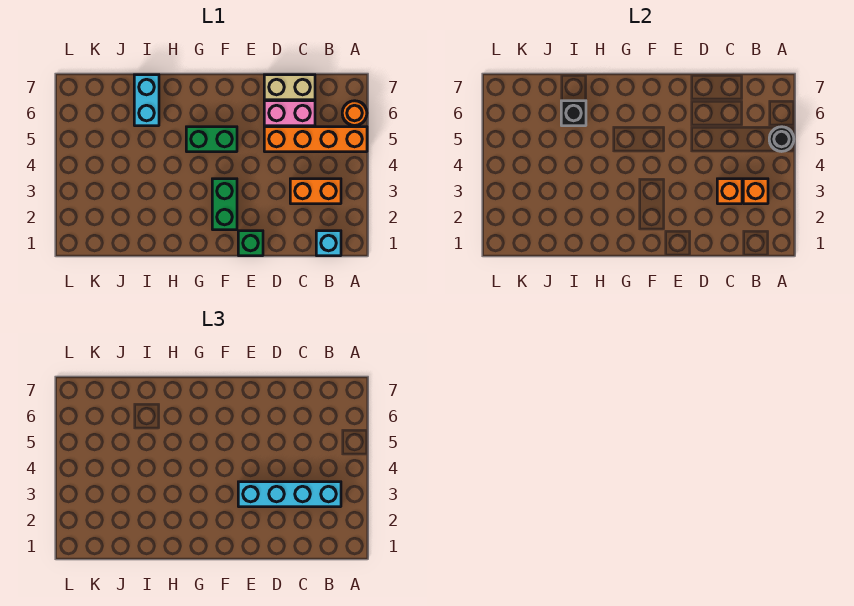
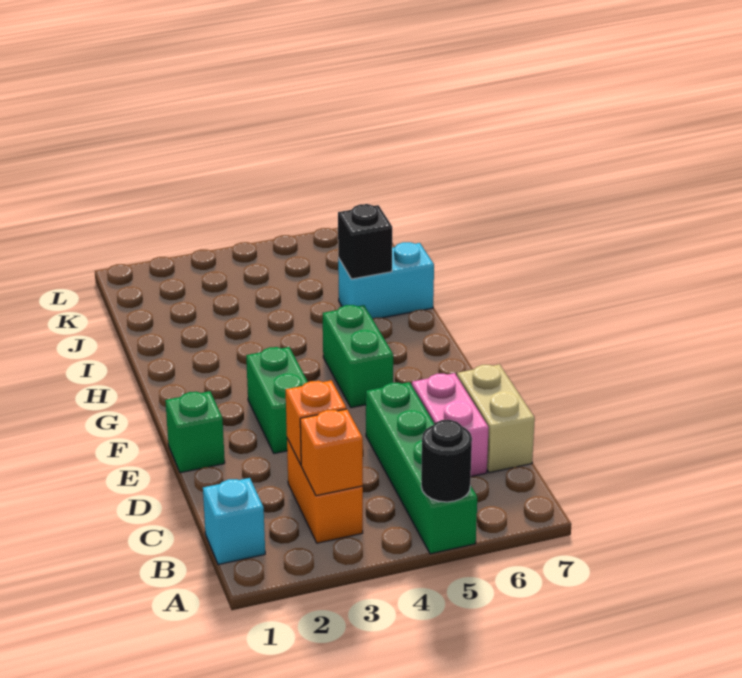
orange brick A5:D5 level 1 -> green brick A5:D5 level 1
orange round brick A6 level 1 -> none
cyan brick B3:E3 level 3 -> none
green brick F2:F3 level 1 -> green brick E3:F3 level 1

